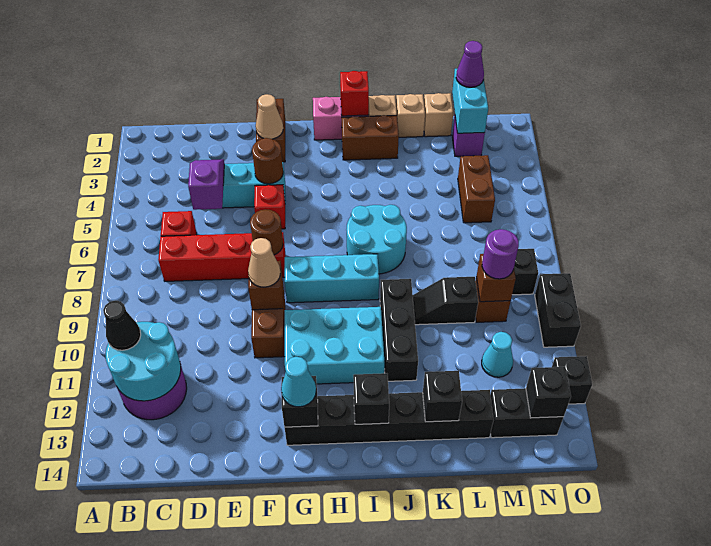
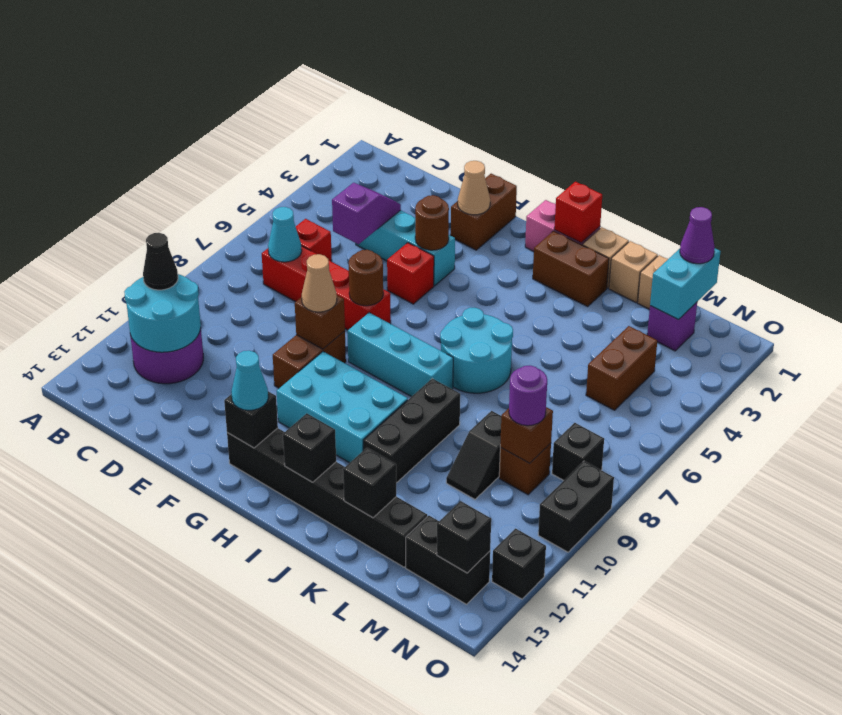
black slope K9:L9 level 1 top L -> black slope L9:L10 level 1 top 9
cyan cone M11 level 1 -> cyan cone C7 level 2

